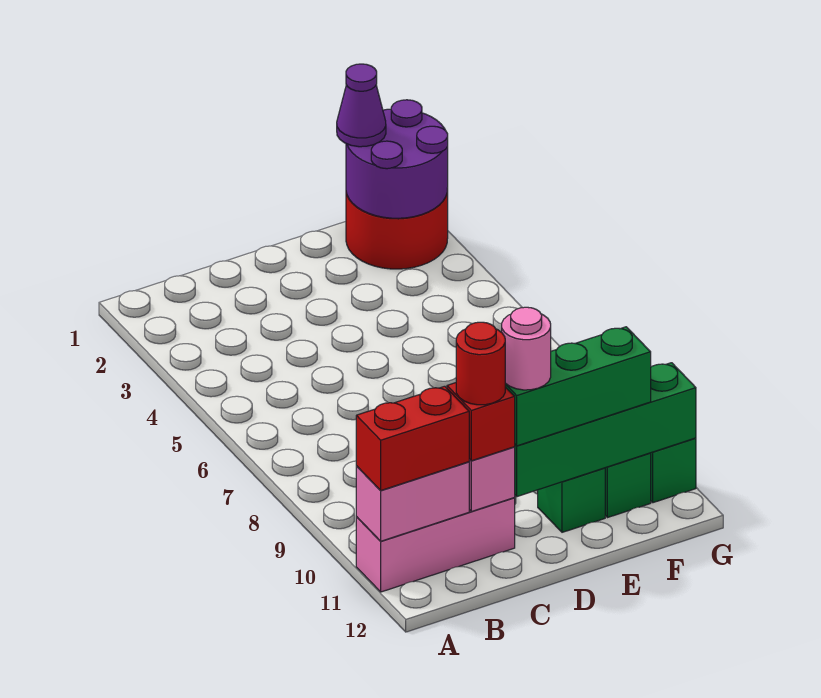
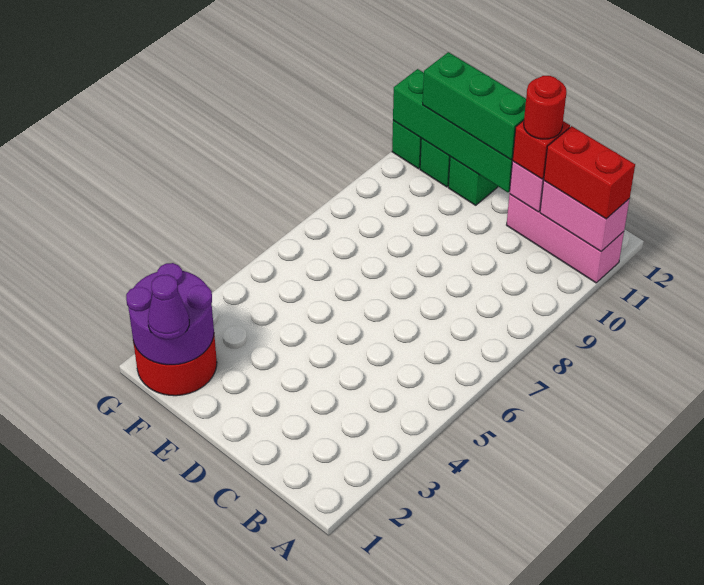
pink round brick D11 level 4 -> none

